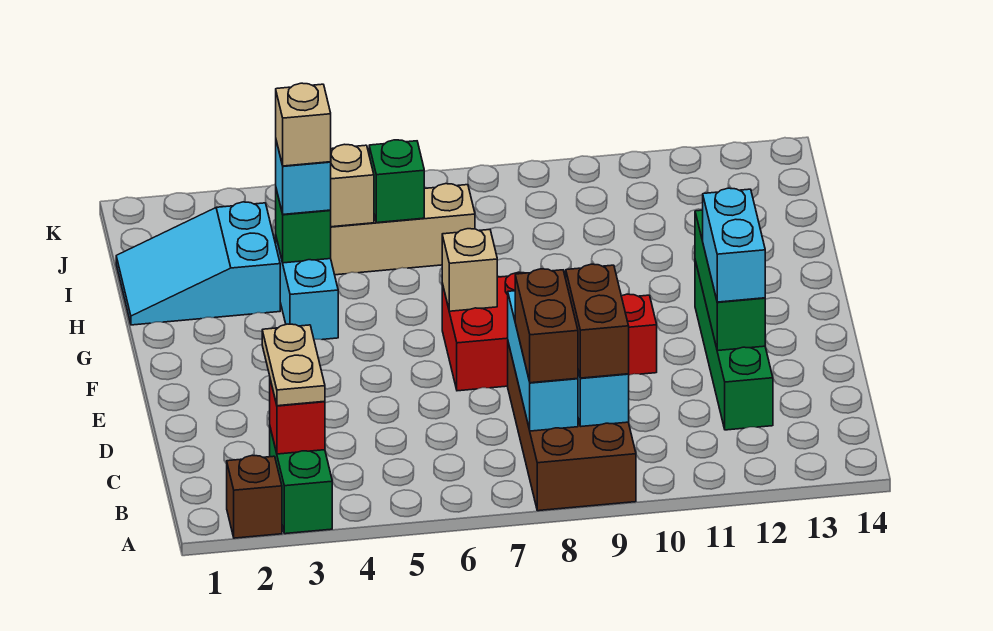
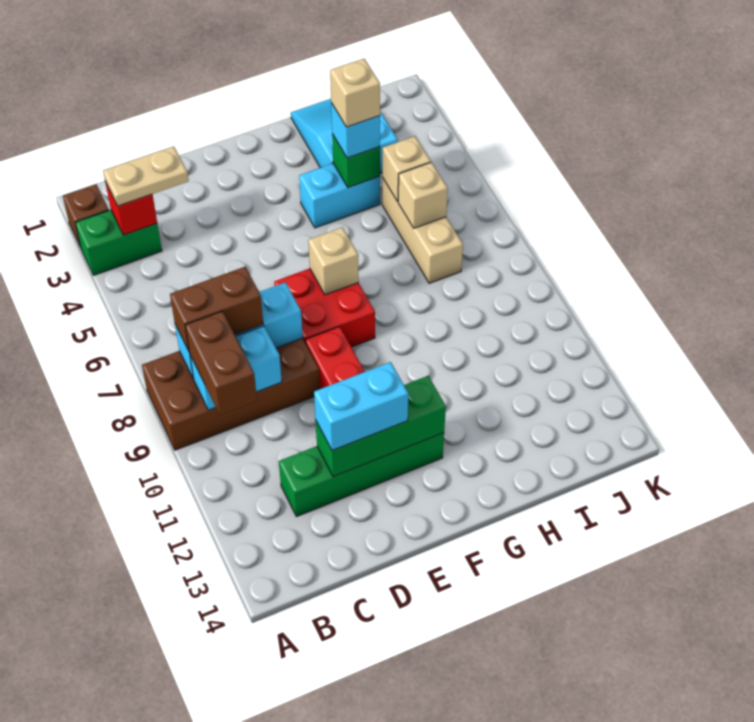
brown brick B9:C9 level 3 -> brown brick B9:B10 level 3
green brick I6 level 2 -> tan brick I6 level 2

